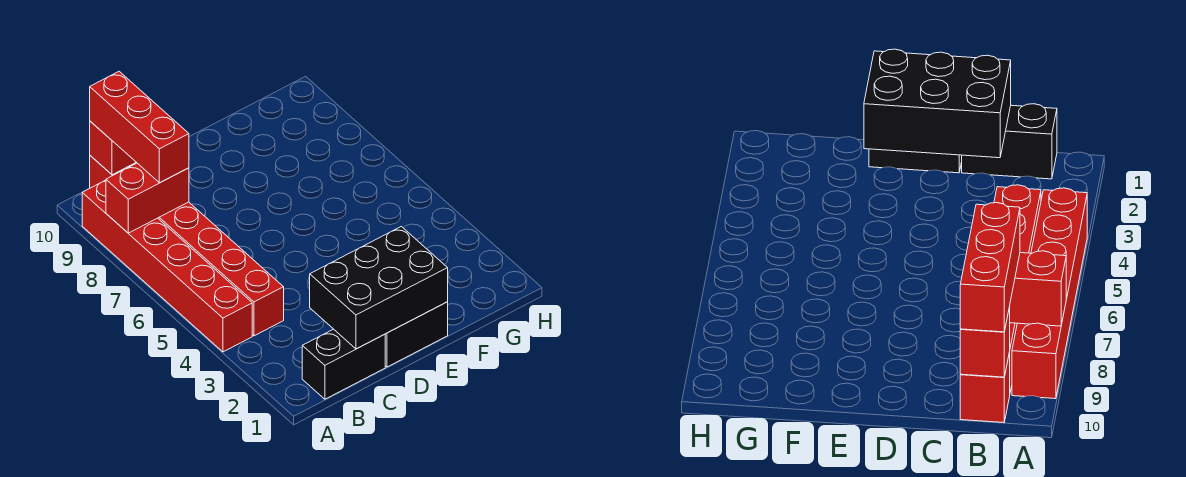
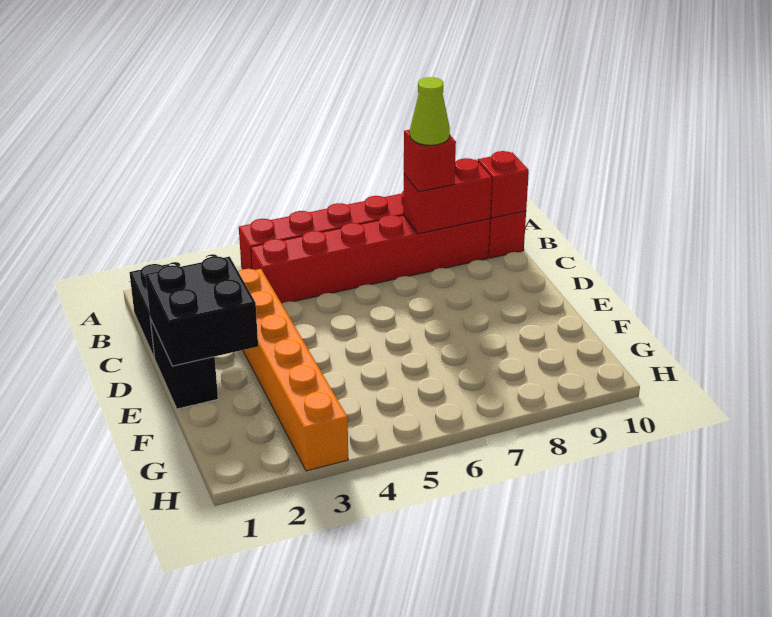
red brick A8:B8 level 2 -> red brick B8:B9 level 2
red brick B8:B10 level 3 -> red brick B8 level 3
none -> lime cone B8 level 4
black brick C1:E2 level 2 -> black brick D1:E2 level 2
none -> orange brick C3:H3 level 1

